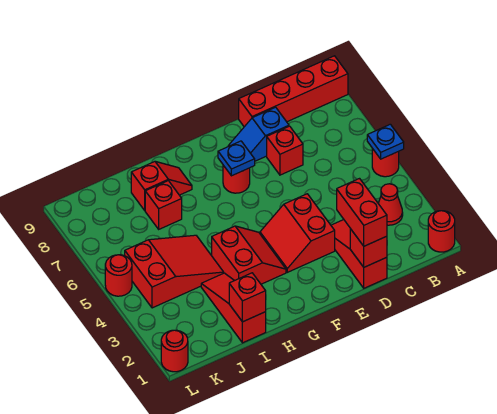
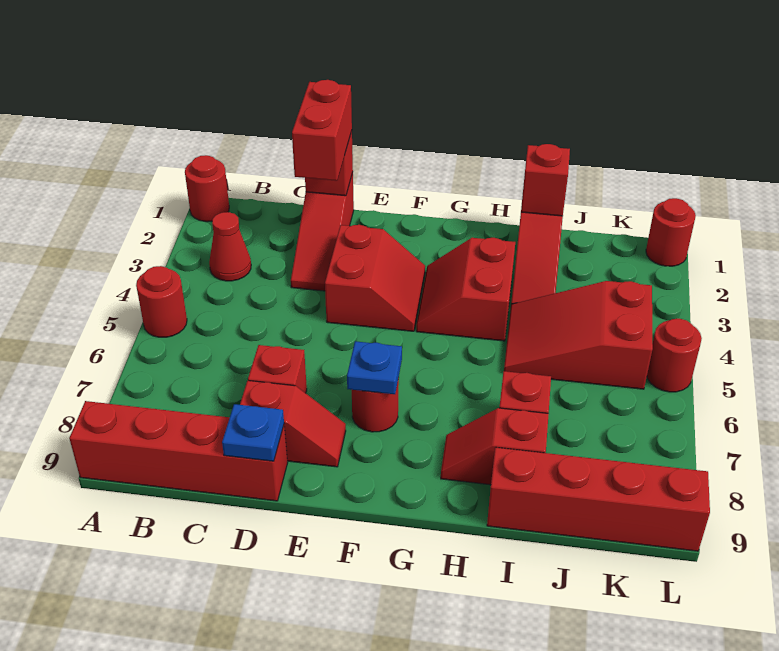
blue plate A5 level 2 -> blue plate D9 level 2
blue slope D8:E8 level 1 top D -> red slope D8:E8 level 1 top D
none -> red brick I9:L9 level 1

